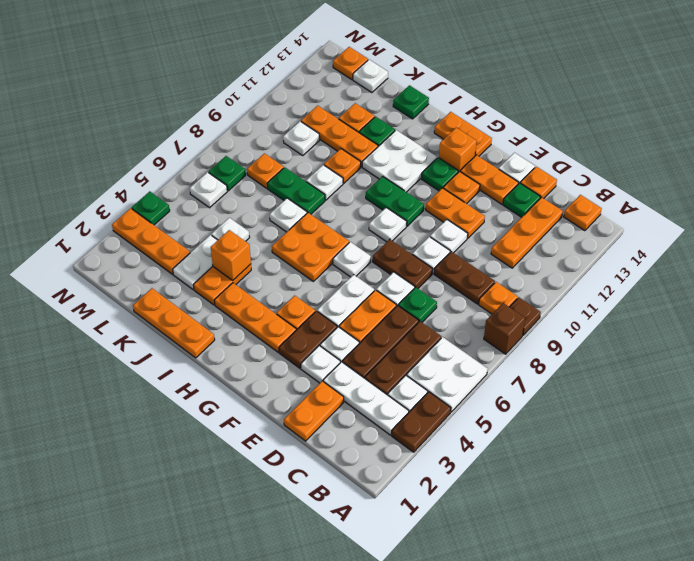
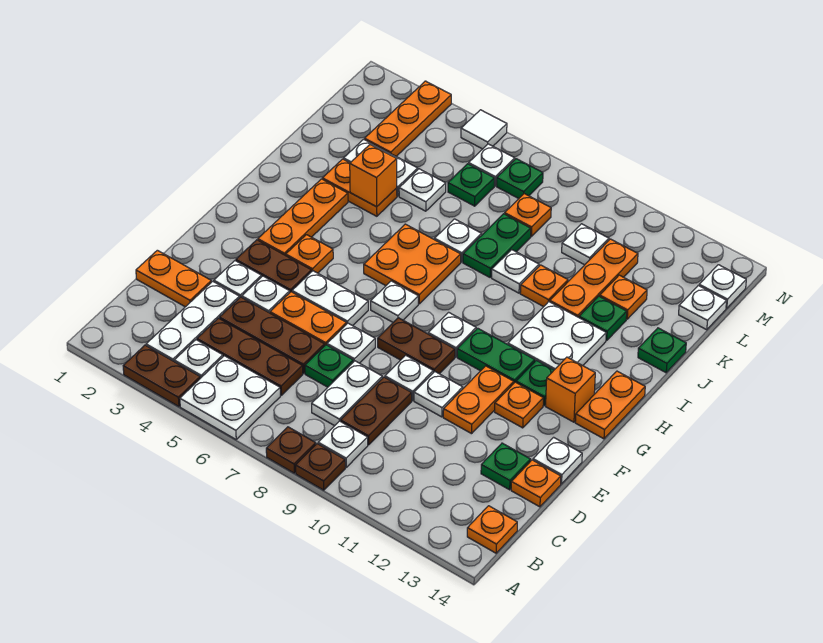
brown brick A8 level 1 -> brown plate A8 level 1
orange plate B9 level 1 -> white plate B9 level 1
none -> white plate C8:D8 level 1
orange plate C11:C13 level 1 -> none
brown plate E8:F8 level 1 -> brown plate F8:F9 level 1
orange plate E13:F13 level 1 -> none
green plate G10:H10 level 1 -> green plate G10:G11 level 1
orange plate I1:K1 level 1 -> none
orange plate M14 level 1 -> white plate M14 level 1
green plate N4 level 1 -> green plate L6 level 1
none -> white tile N5 level 1

